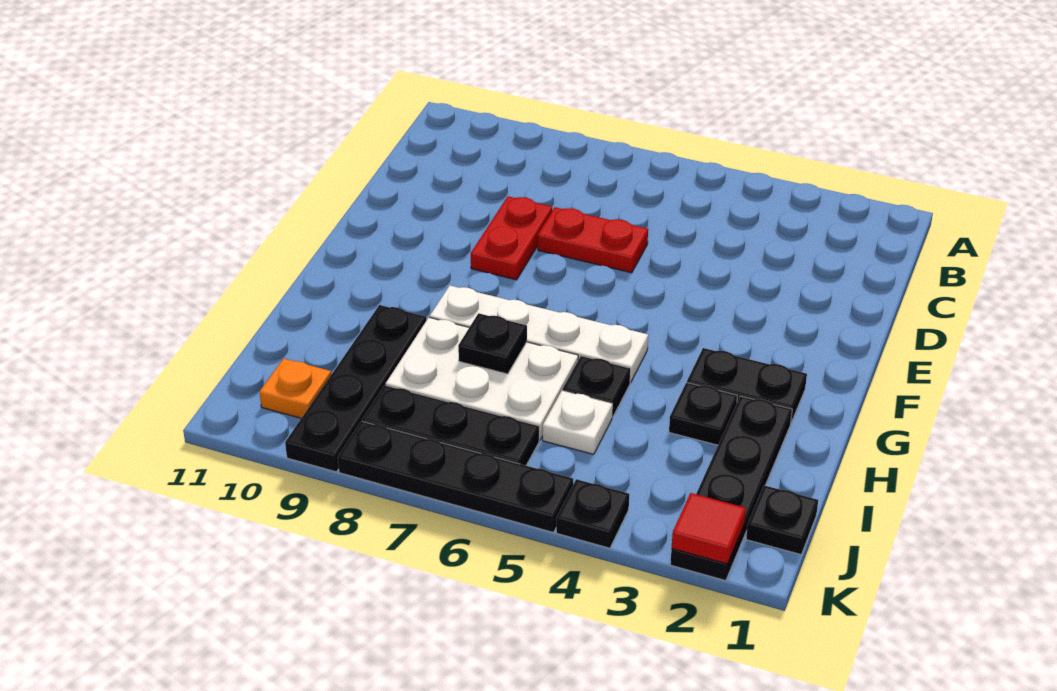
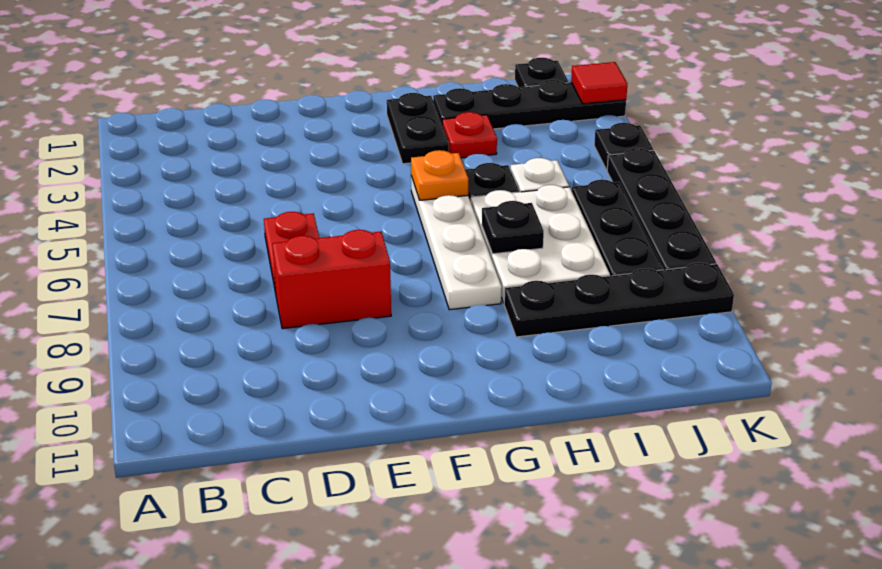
red plate D8:E8 level 1 -> red brick D8:E8 level 1
black plate H3 level 1 -> red plate H3 level 1
orange plate J10 level 1 -> orange plate G5 level 2

